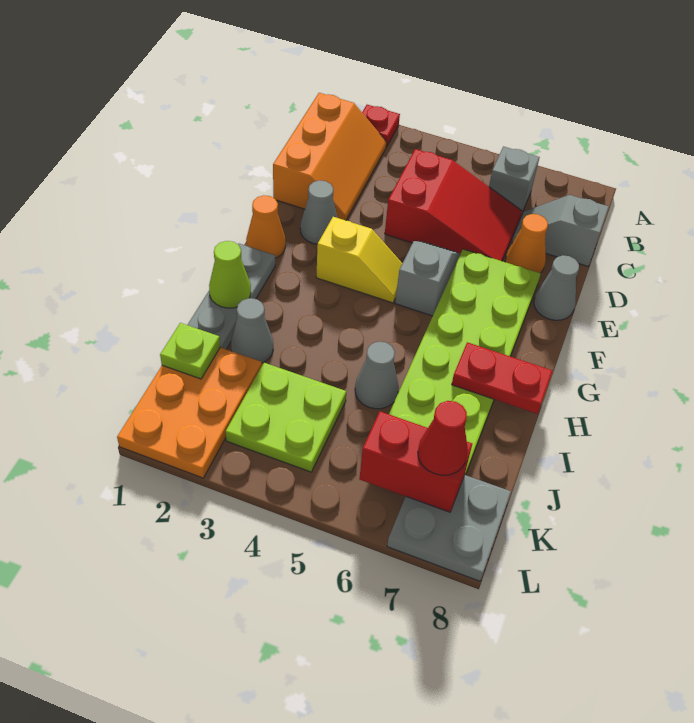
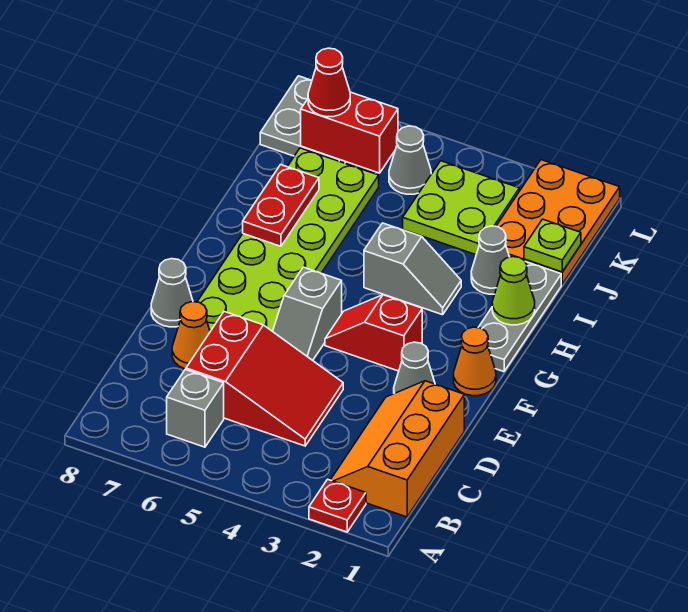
red slope C4:D6 level 1 top 4 -> red slope C4:D6 level 1 top 6
grey slope C7:C8 level 1 top 8 -> grey slope H3:H4 level 1 top 4
yellow slope F3:F4 level 1 top 3 -> red slope F3:F4 level 1 top 3
red plate H7:H8 level 2 -> red plate H7:I7 level 2
grey cone I5 level 1 -> grey cone K5 level 1

